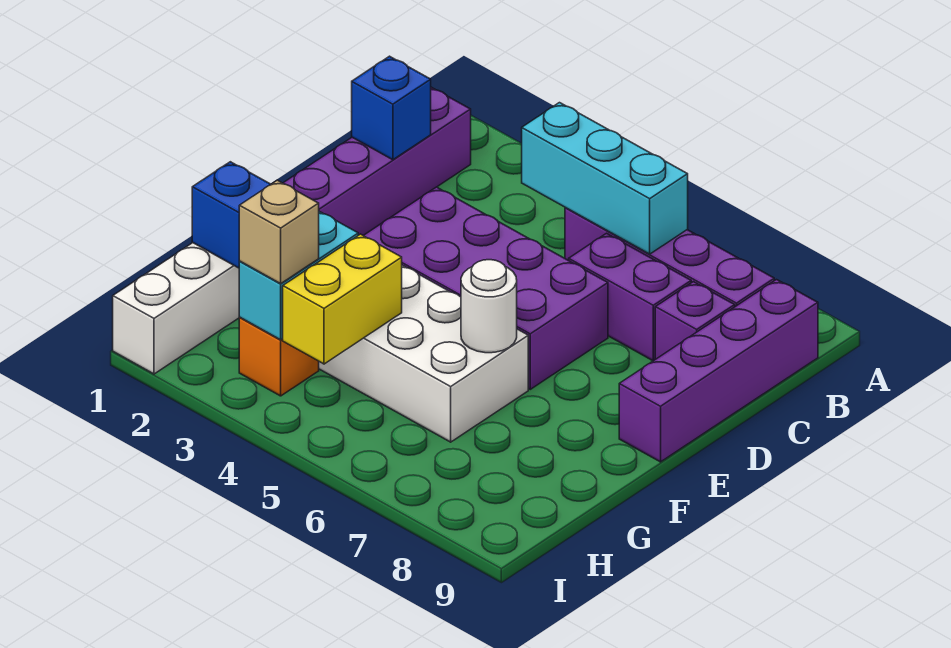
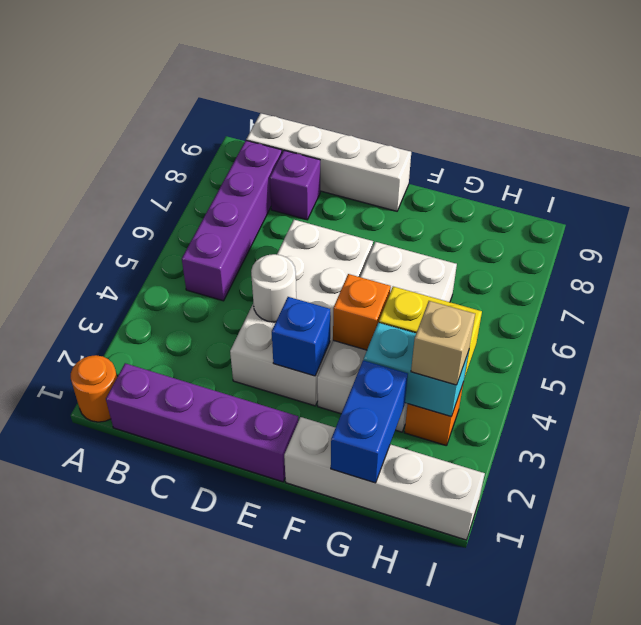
none -> orange round brick A1 level 1
cyan brick B4:B6 level 2 -> none
purple brick B9:E9 level 1 -> white brick B9:E9 level 1
blue brick C1 level 2 -> blue brick E3 level 2
purple brick C6:C7 level 1 -> none
purple brick D3:E6 level 1 -> white brick D3:E6 level 1
none -> orange brick F4 level 2
white round brick F6 level 2 -> white round brick D4 level 2

